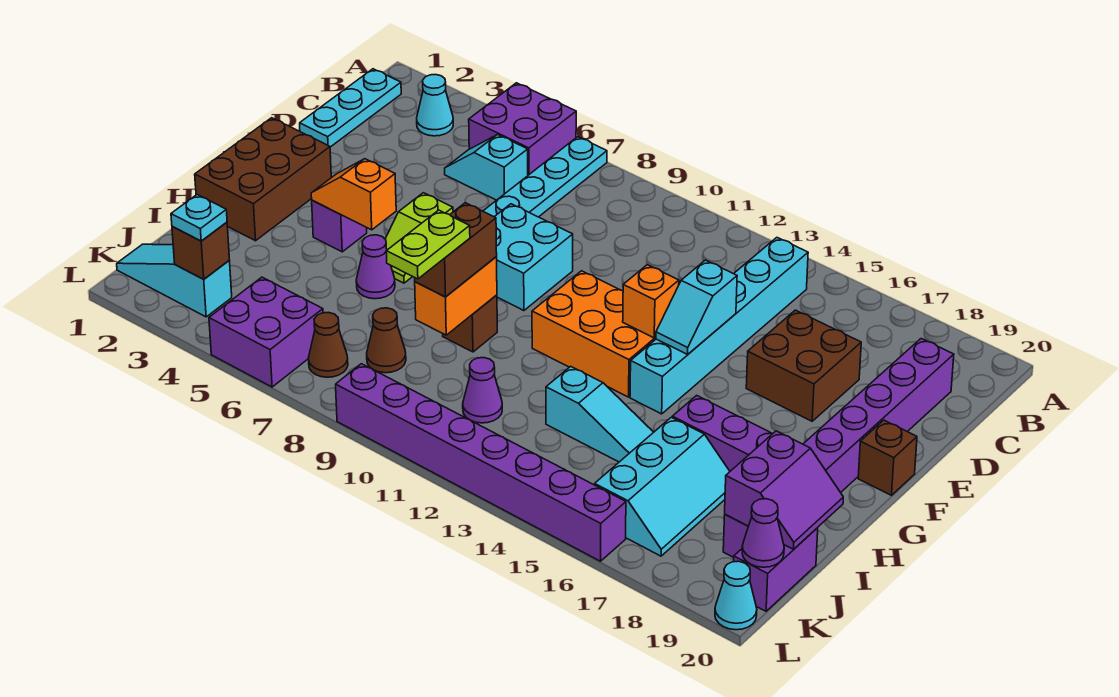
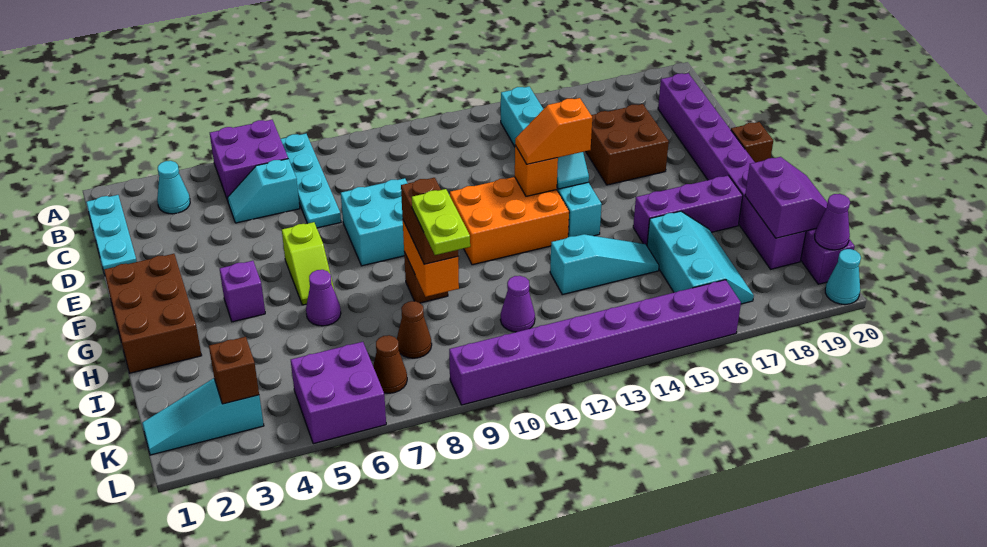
orange slope G4:G5 level 2 top 5 -> orange slope F13:F14 level 3 top 14
cyan plate K3 level 3 -> none

